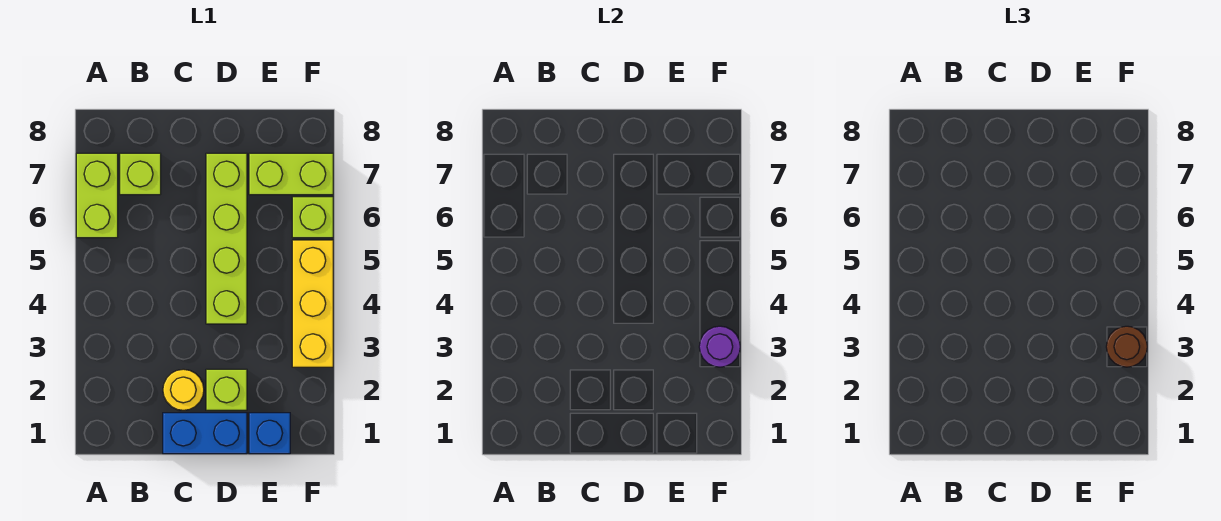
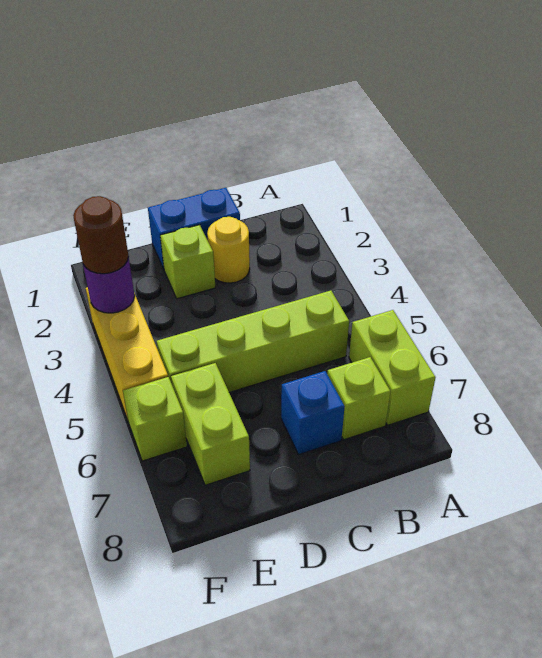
lime brick D4:D7 level 1 -> lime brick B5:E5 level 1
blue brick E1 level 1 -> blue brick C7 level 1
lime brick E7:F7 level 1 -> lime brick E6:E7 level 1

